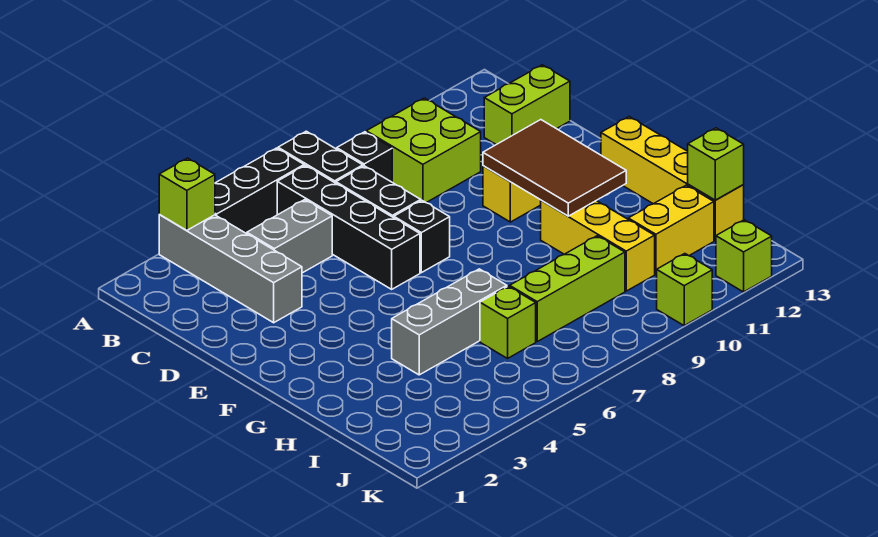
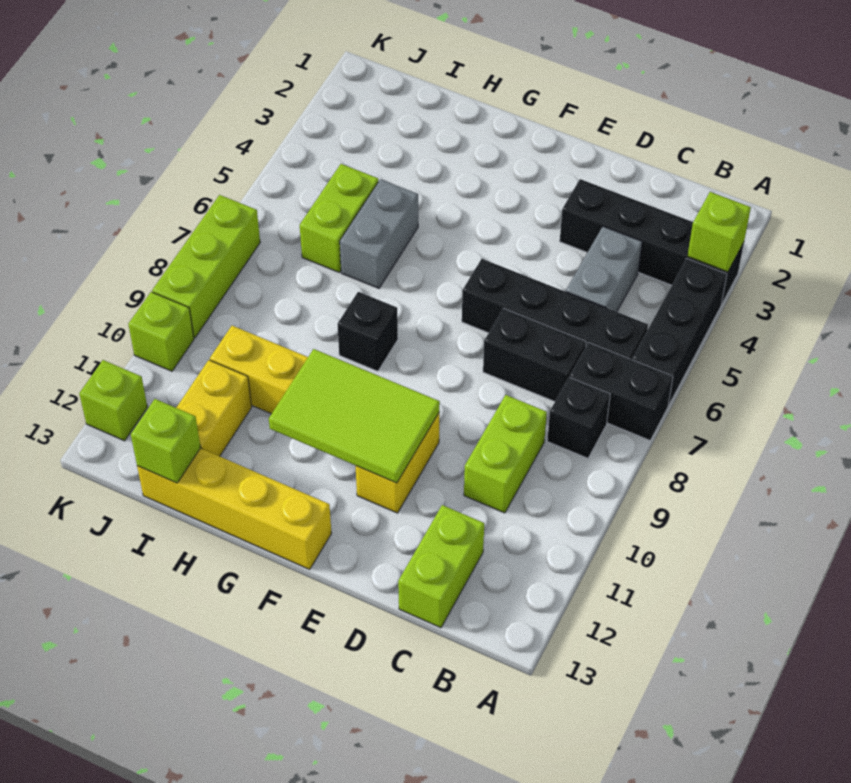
grey brick A3:D3 level 1 -> black brick A3:D3 level 1
lime brick B9:C10 level 1 -> lime brick C9:C10 level 1
black brick E7 level 1 -> black brick G8 level 1
brown tile E10:G11 level 2 -> lime tile E10:G11 level 2
grey brick H4:H6 level 1 -> grey brick H5:H6 level 1
lime brick I6 level 1 -> lime brick I5:I6 level 1
lime brick I7:I9 level 1 -> lime brick K7:K9 level 1

